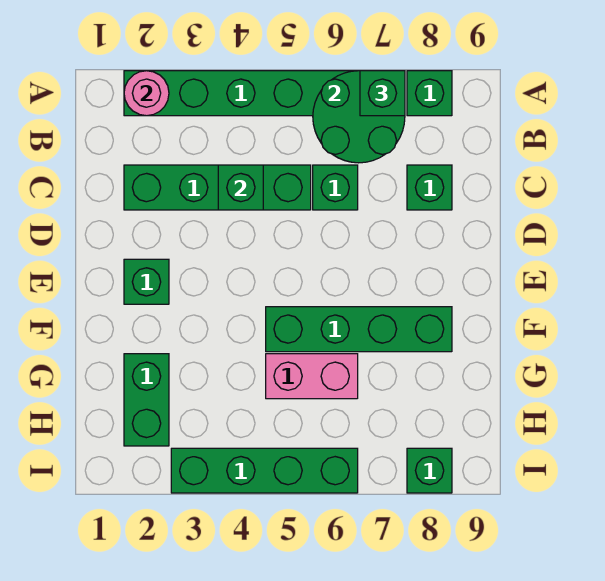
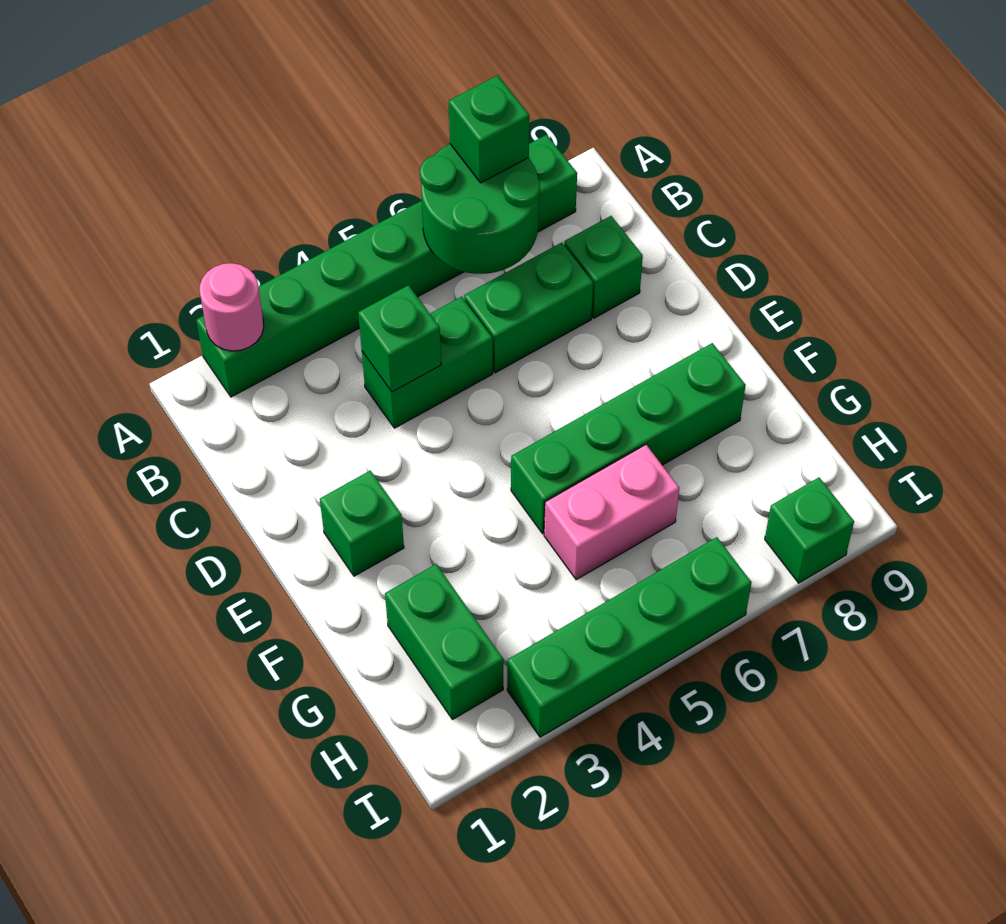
green brick C2:C5 level 1 -> green brick C4:C5 level 1
green brick C6 level 1 -> green brick C6:C7 level 1

